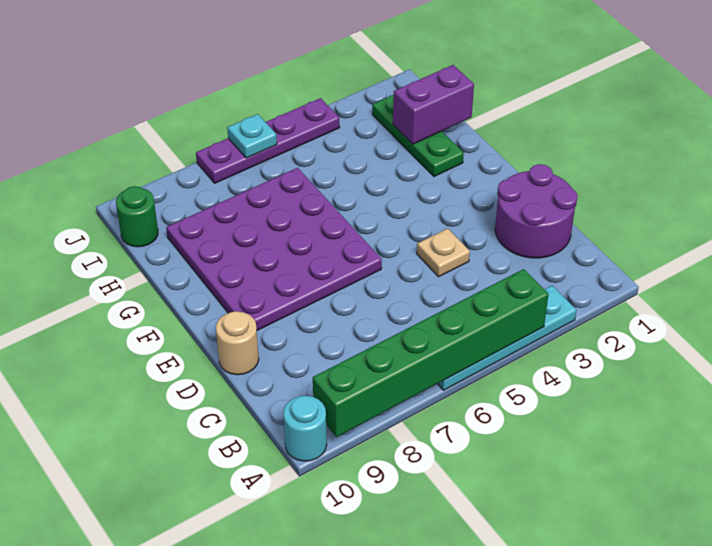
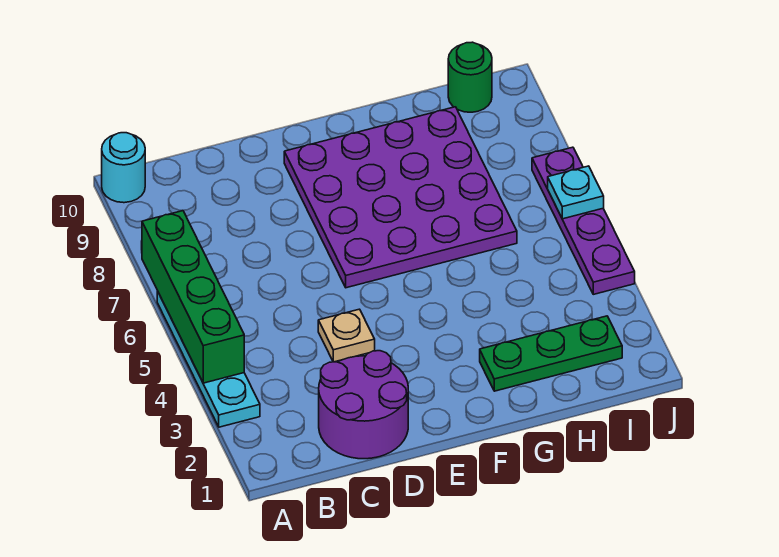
green brick A4:A9 level 2 -> green brick A4:A7 level 2
tan round brick D10 level 1 -> none
purple brick H1:H2 level 2 -> none

